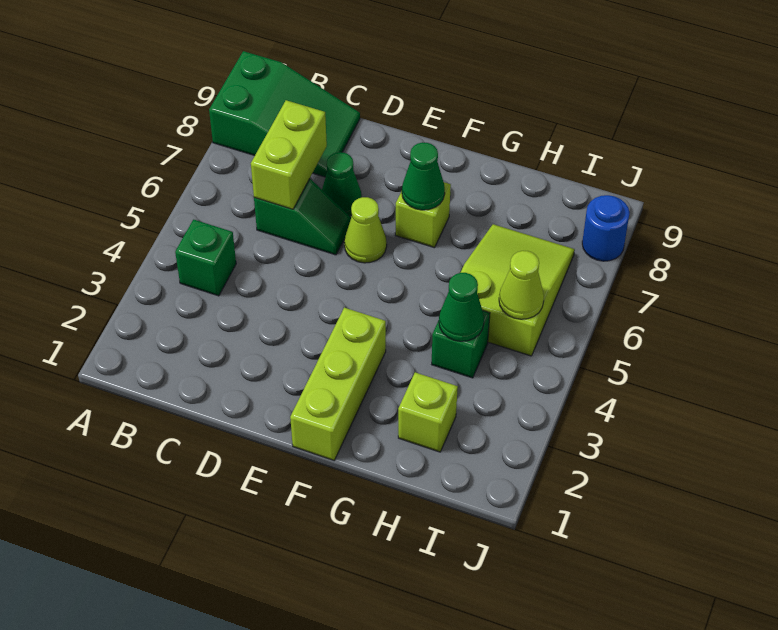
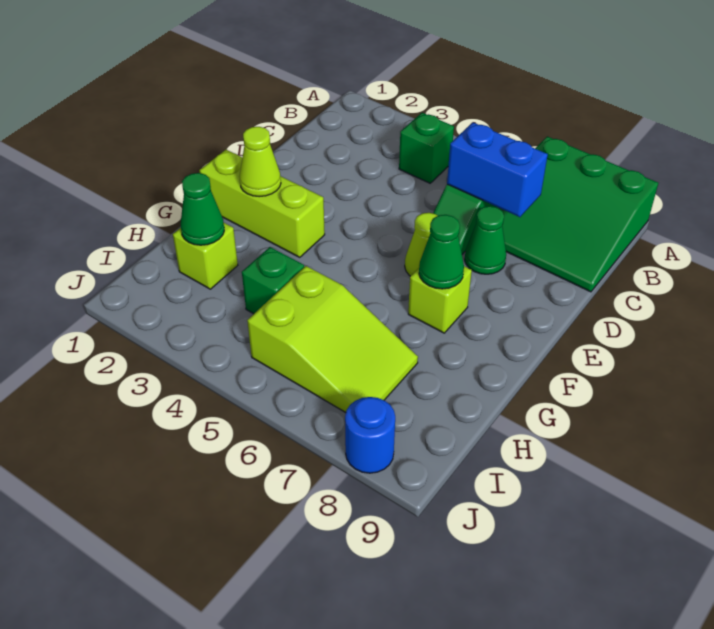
green slope A8:C9 level 1 top A -> green slope A7:C9 level 1 top A
lime brick C6:C7 level 2 -> blue brick C6:C7 level 2
green cone H4 level 2 -> green cone H2 level 2
lime cone I5 level 2 -> lime cone F2 level 2

